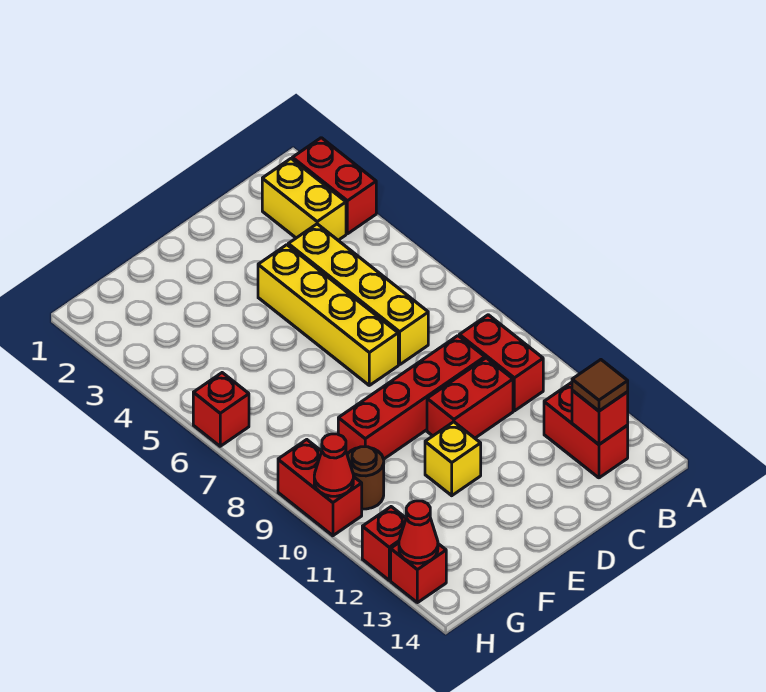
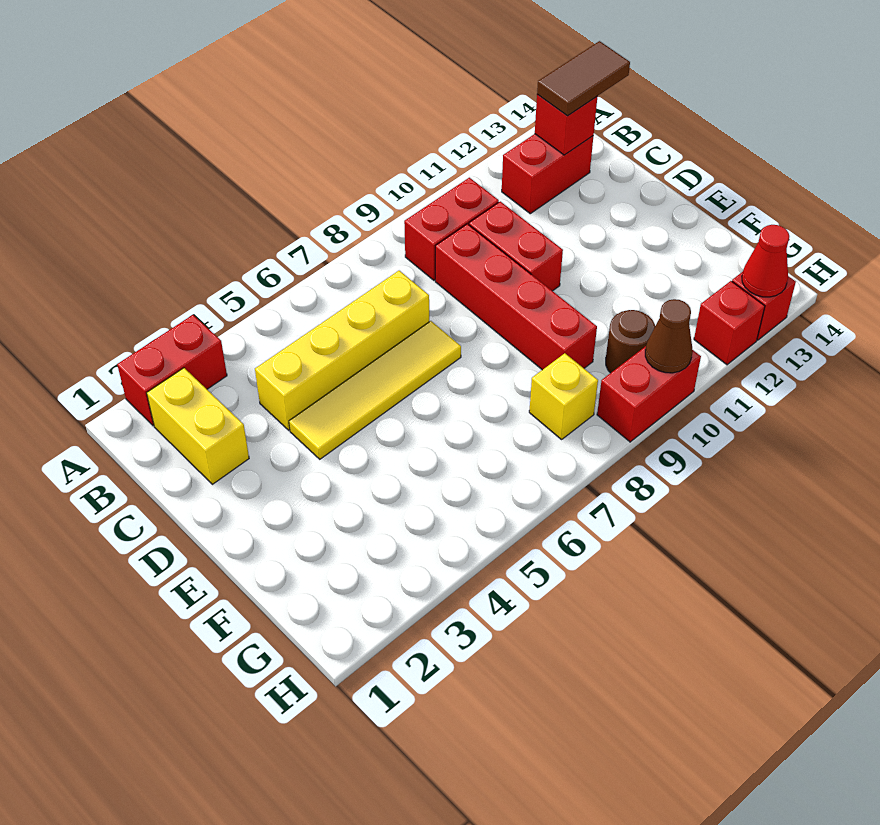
yellow brick B2:B3 level 1 -> yellow brick B2:C2 level 1
brown tile B13 level 3 -> brown tile B13:B14 level 3
yellow brick D4:D7 level 1 -> yellow tile D4:D7 level 1
yellow brick E11 level 1 -> yellow brick G8 level 1
red brick H6 level 1 -> none
red cone H10 level 2 -> brown cone H10 level 2

